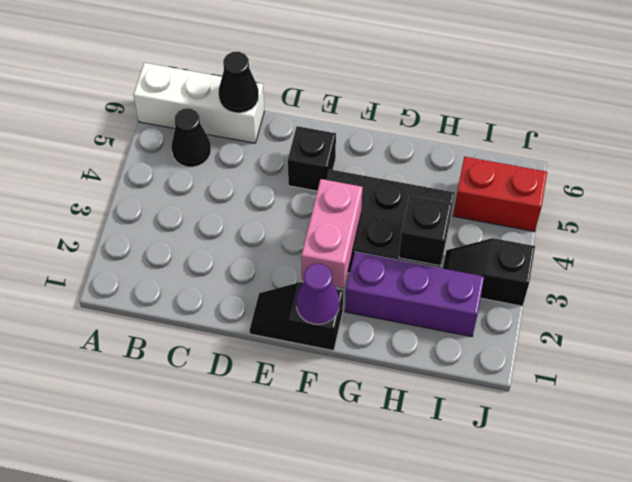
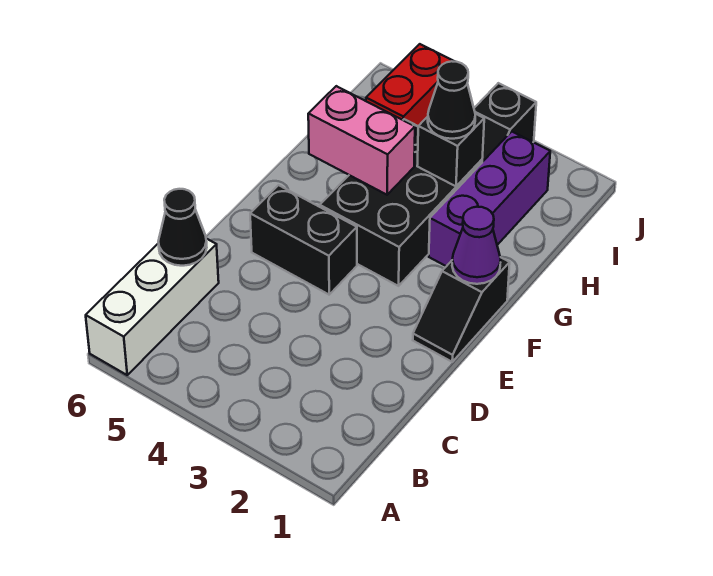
black cone B5 level 1 -> black cone H3 level 3
black brick E5 level 1 -> black brick E4:E5 level 1
pink brick F2:F3 level 2 -> pink brick G4:G5 level 2

